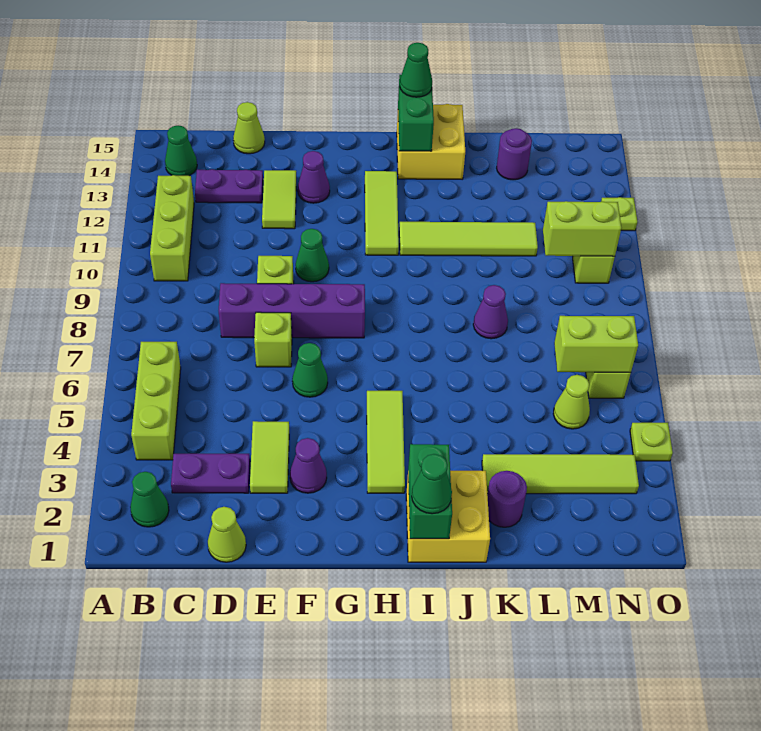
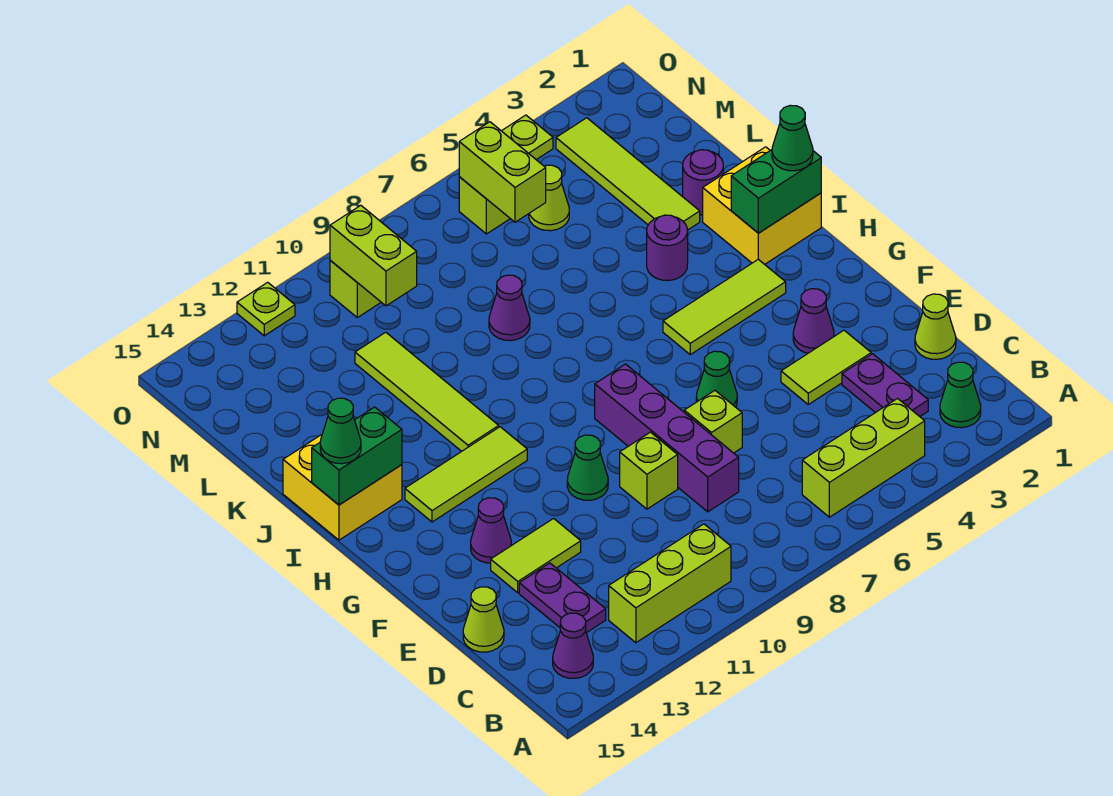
green cone B14 level 1 -> purple cone B14 level 1
purple round brick L14 level 1 -> purple round brick J4 level 1

